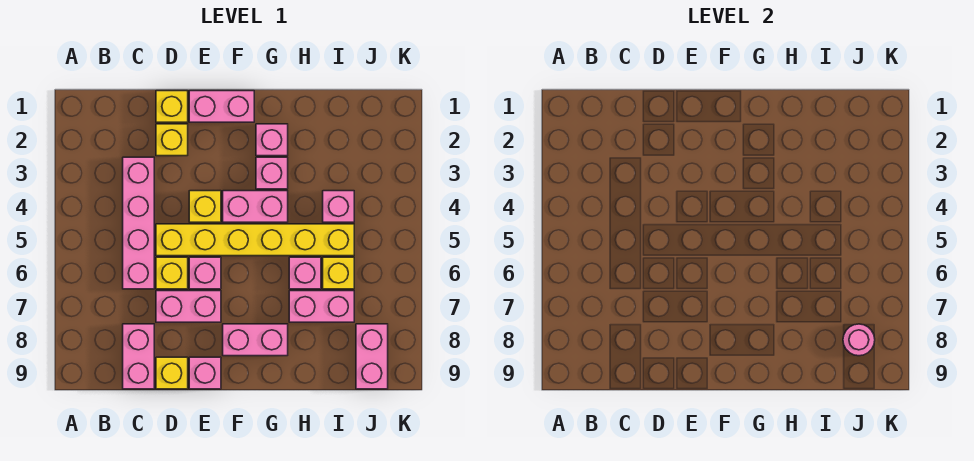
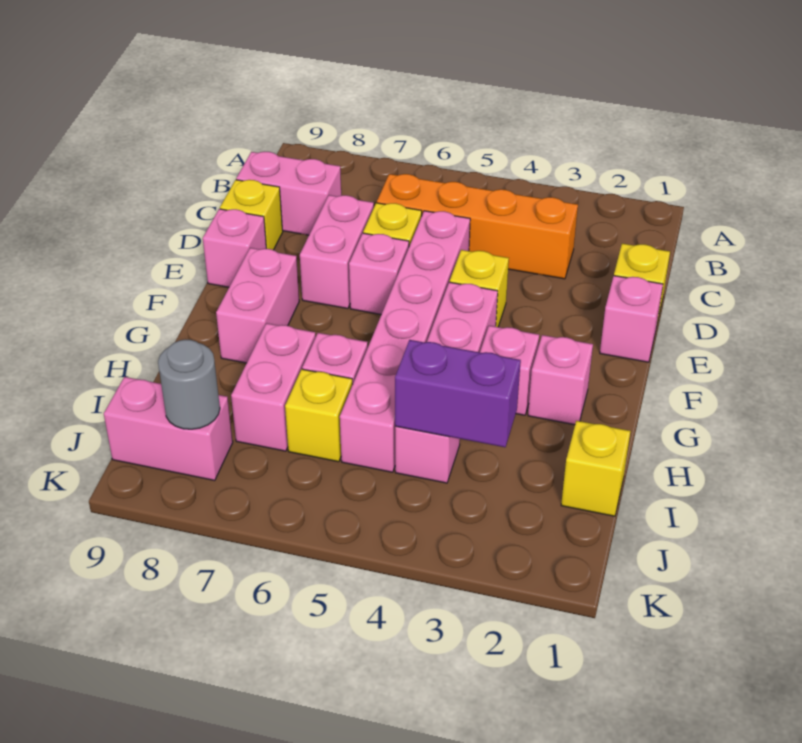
pink brick C3:C6 level 1 -> orange brick C3:C6 level 1
yellow brick D2 level 1 -> yellow brick I1 level 1
yellow brick D5:I5 level 1 -> pink brick D5:I5 level 1
pink brick E1:F1 level 1 -> pink brick E1 level 1
none -> purple brick I3:I4 level 2
pink round brick J8 level 2 -> grey round brick J8 level 2

